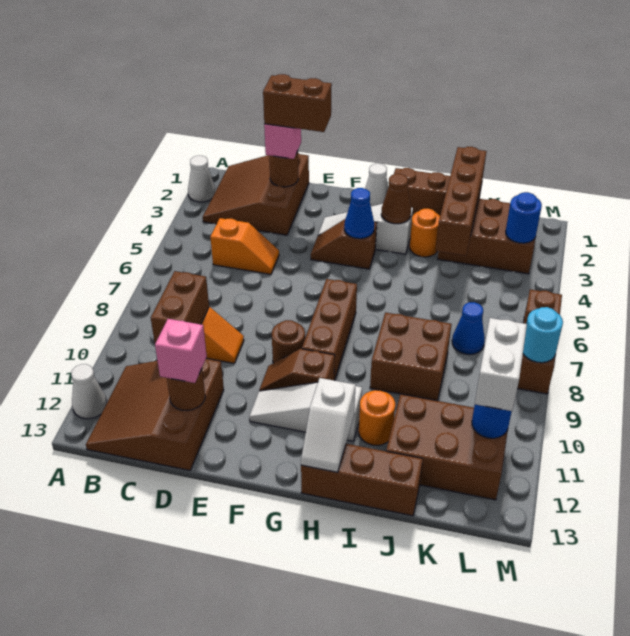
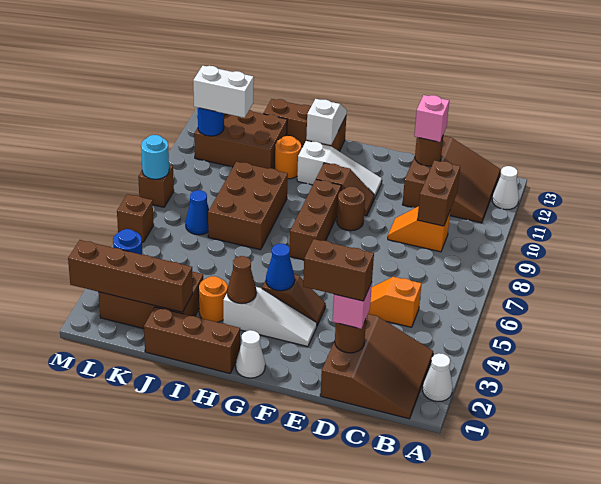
brown brick I8:J9 level 1 -> brown brick I7:J9 level 1
brown brick J1:J4 level 2 -> brown brick J2:M2 level 2
white brick L10:L11 level 3 -> white brick K11:L11 level 3

